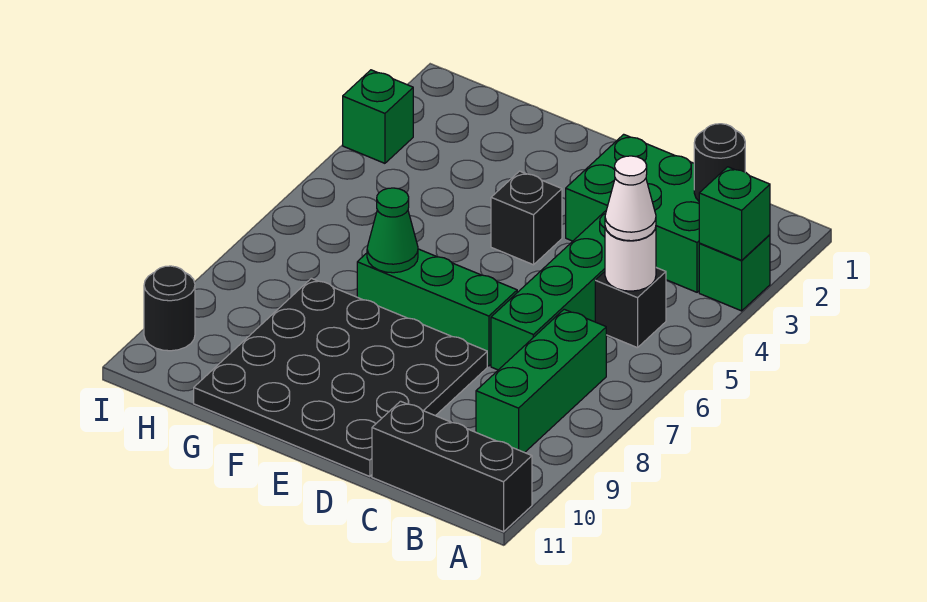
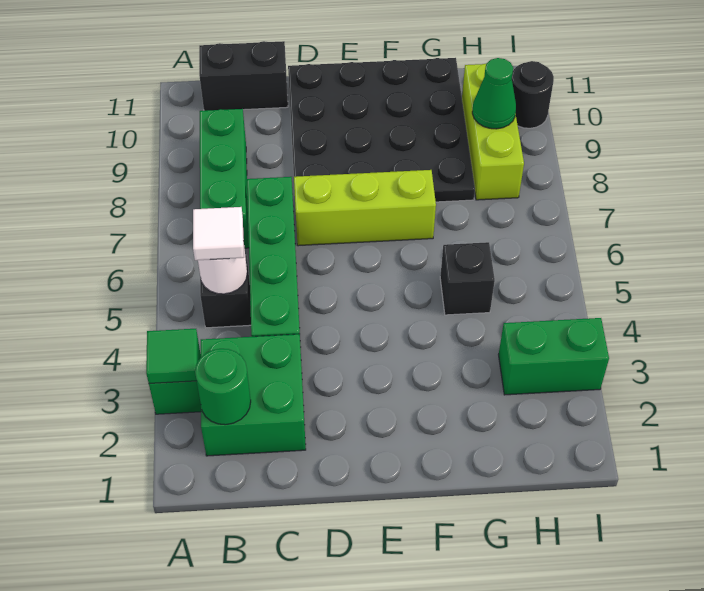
green brick A3 level 2 -> green tile A3 level 2
black brick A11:C11 level 1 -> black brick B11:C11 level 1
green brick B2:D3 level 1 -> green brick B2:C3 level 1
black round brick B2 level 2 -> green round brick B2 level 2
white cone B5 level 3 -> white tile B5 level 3
green brick D7:F7 level 1 -> lime brick D7:F7 level 1
black brick E4 level 1 -> black brick G5 level 1
green cone F7 level 2 -> green cone H9 level 2
none -> lime brick H8:H10 level 1
green brick I3 level 1 -> green brick H3:I3 level 1

